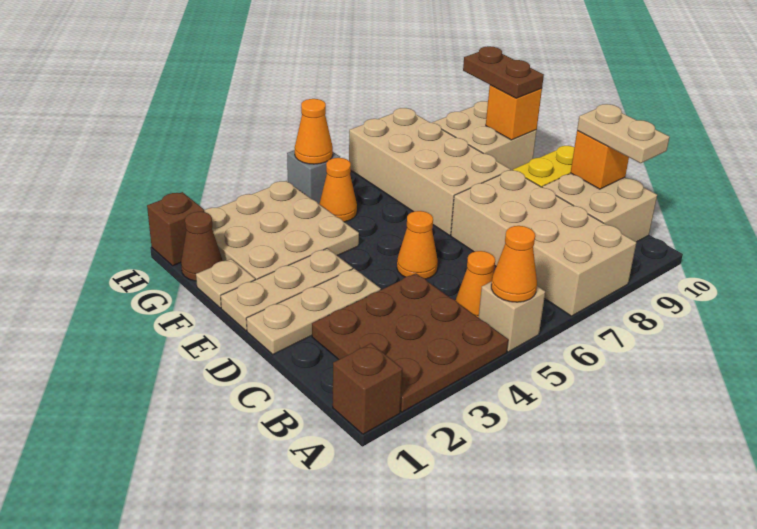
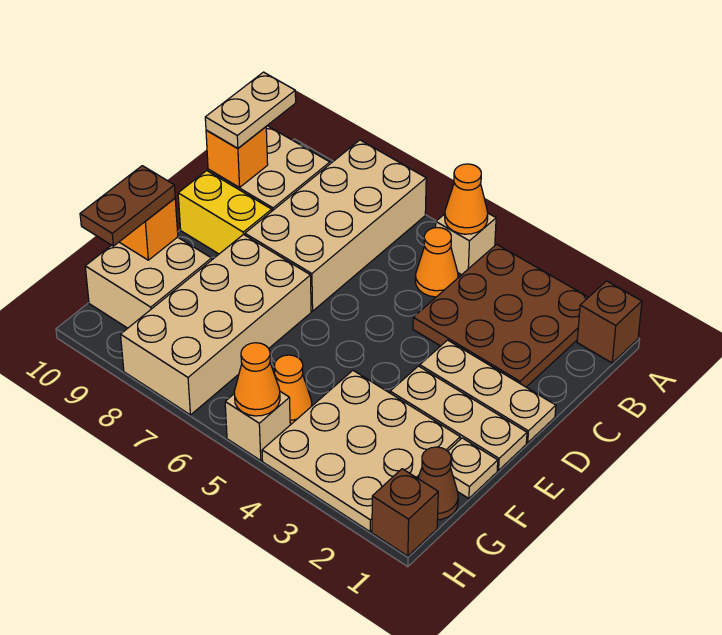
orange cone D5 level 1 -> none
grey brick H5 level 1 -> tan brick H5 level 1

